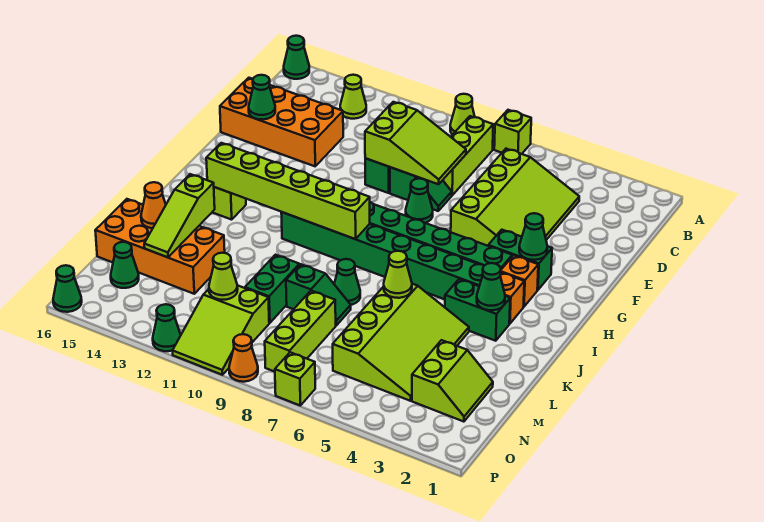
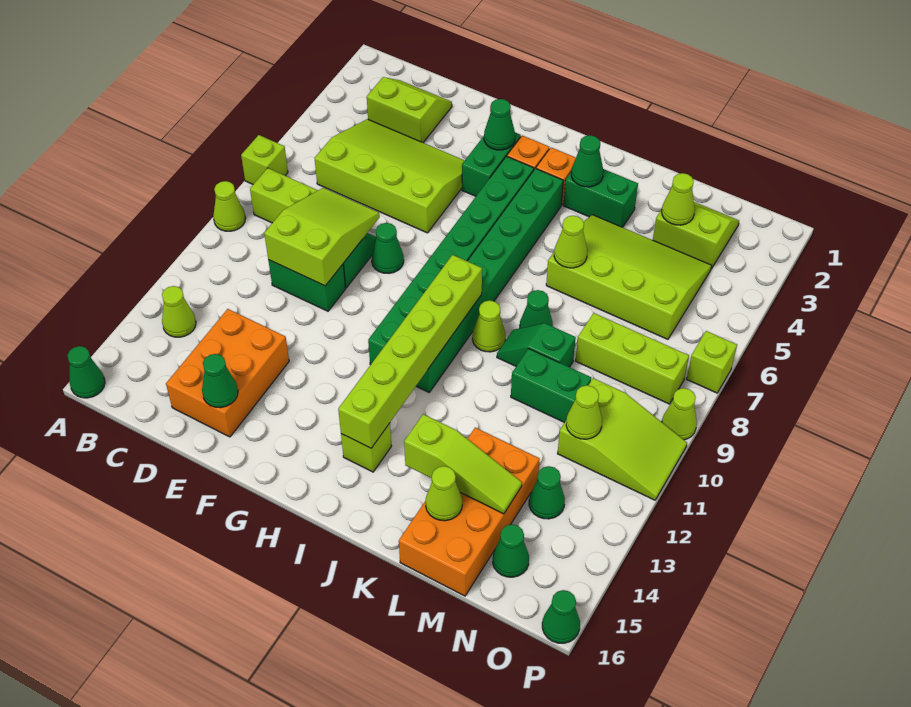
none -> lime slope C2:D3 level 1 top 3
orange brick D13:E16 level 1 -> orange brick D13:E15 level 1
green brick J3:J4 level 1 -> green brick J3:K3 level 1
none -> lime cone J9 level 1
green slope L8:L9 level 1 top 9 -> green slope K9:L9 level 1 top L
orange cone L15 level 2 -> lime cone L15 level 2
none -> lime cone M3 level 2
orange cone P9 level 1 -> lime cone P9 level 1
green cone P12 level 1 -> green cone N13 level 1

